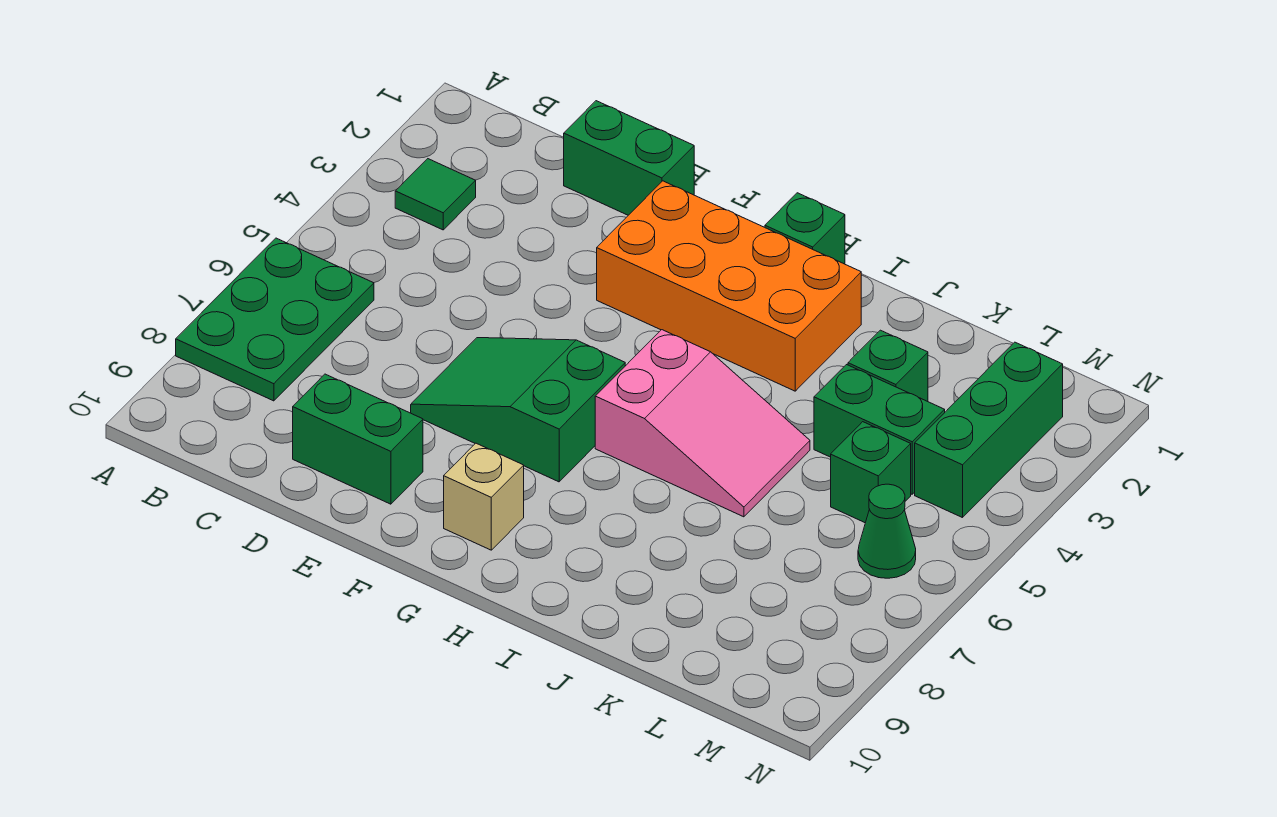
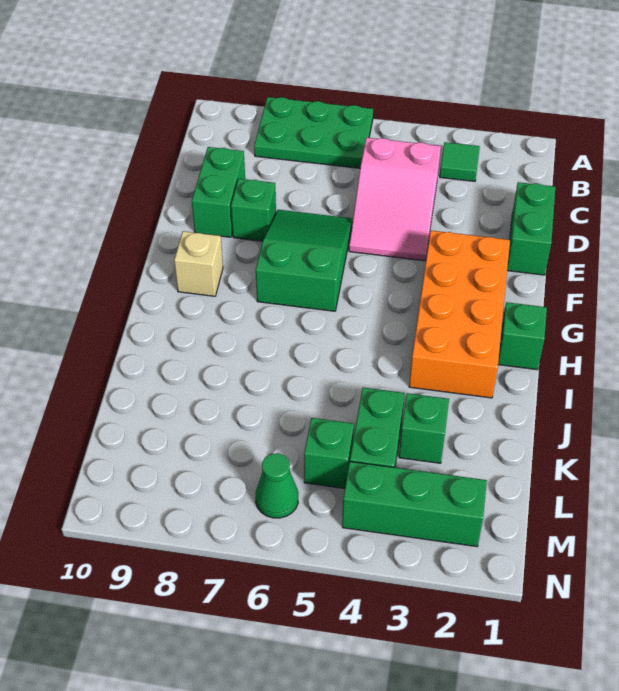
none -> green brick E8 level 1
pink slope H5:J6 level 1 top H -> pink slope C4:E5 level 1 top C

